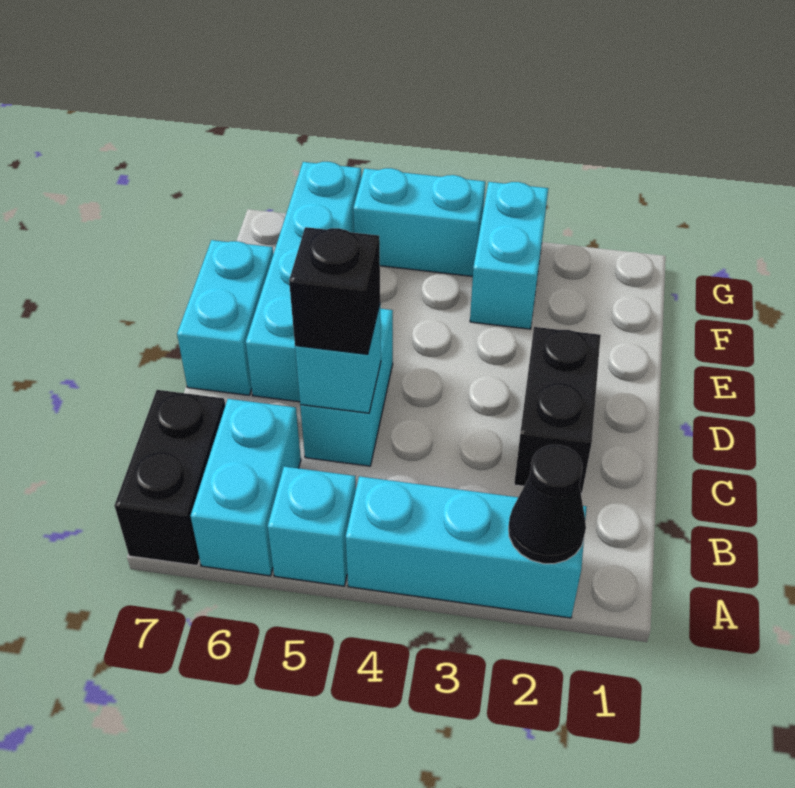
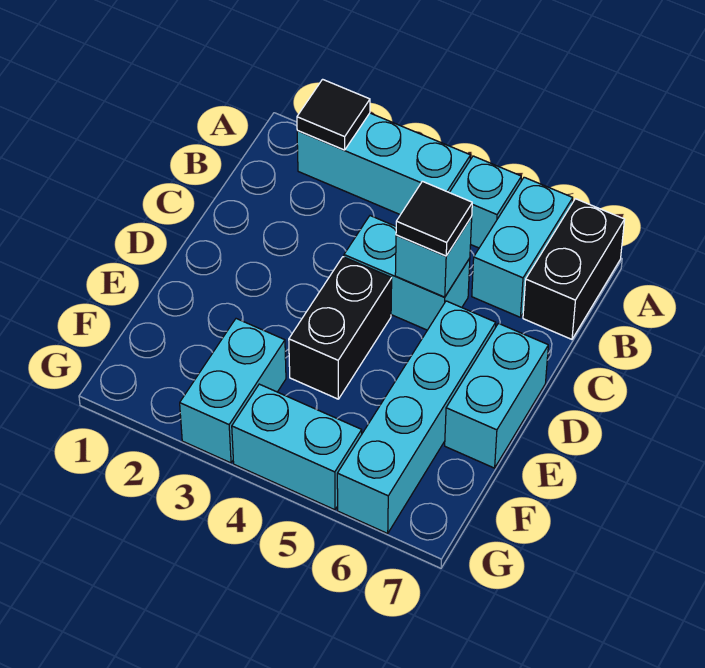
black cone A2 level 2 -> black tile A2 level 2
black brick C2:D2 level 1 -> black brick D4:E4 level 1
cyan brick C5:D5 level 1 -> cyan brick C4:C5 level 1
black brick C5 level 3 -> black tile C5 level 3

